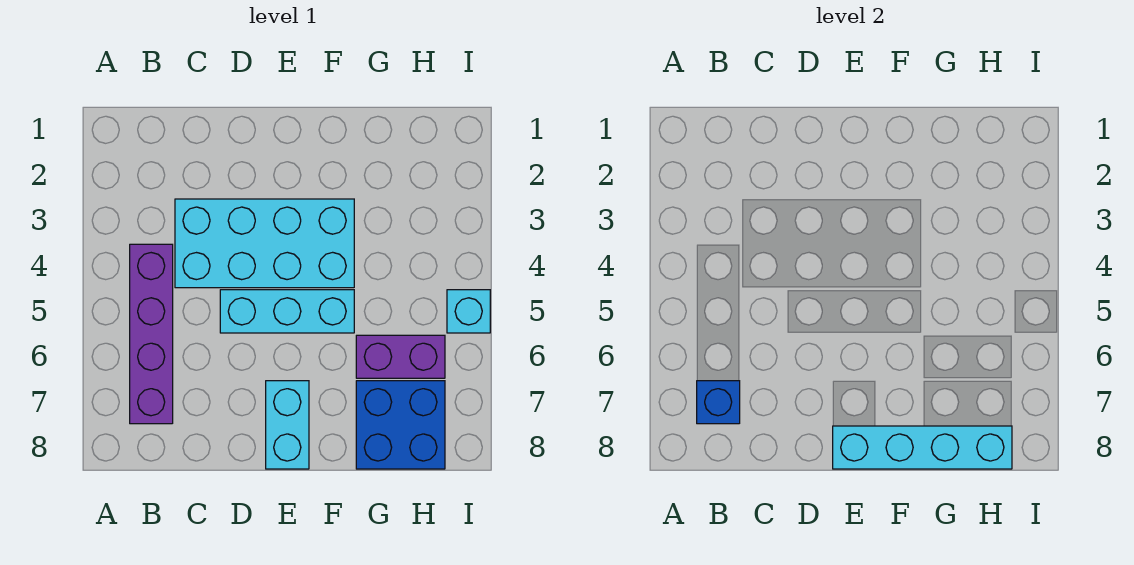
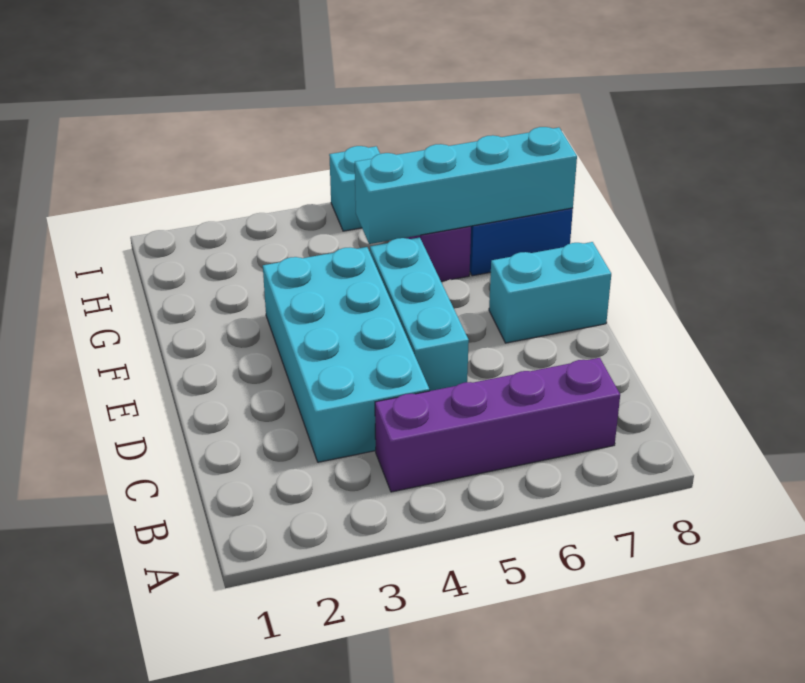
blue brick B7 level 2 -> none
cyan brick E8:H8 level 2 -> cyan brick G5:G8 level 2

